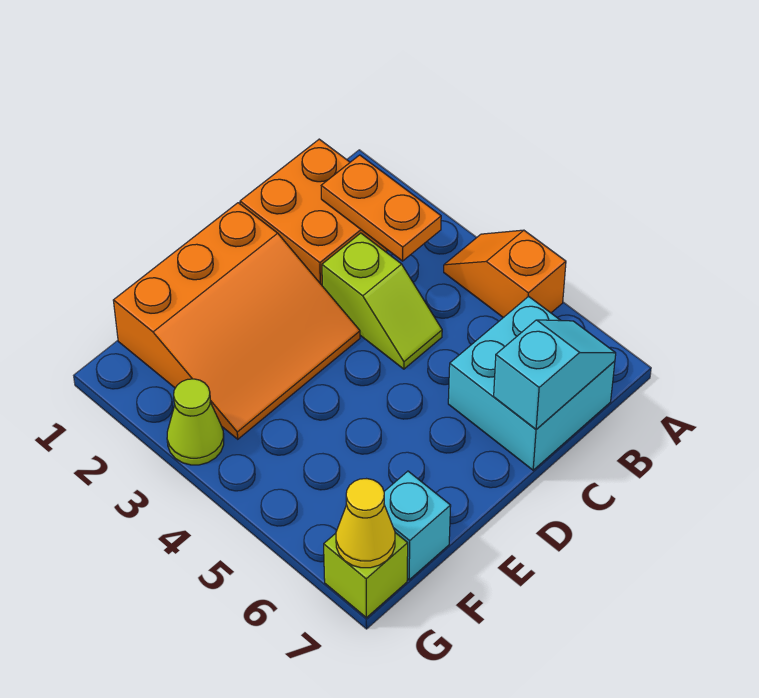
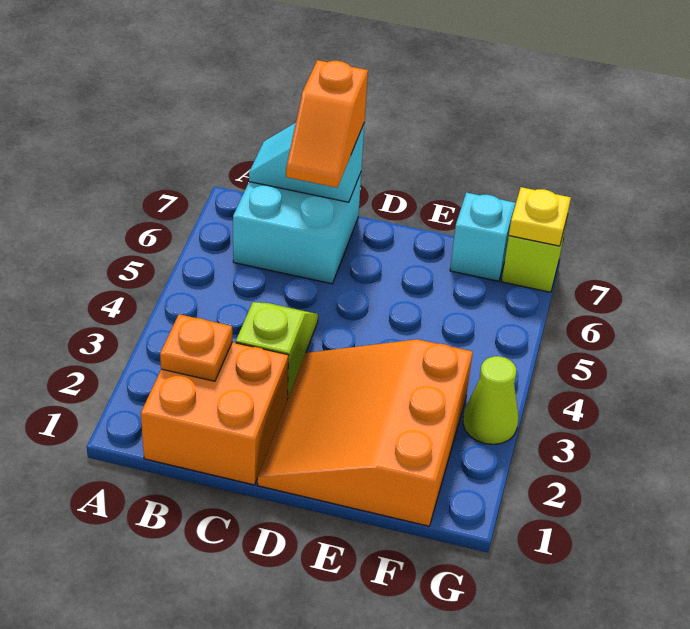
orange slope A4:A5 level 1 top 5 -> orange slope C6:C7 level 3 top 7
orange plate B2:B3 level 2 -> orange plate B2 level 2
orange slope D1:F3 level 1 top 1 -> orange slope D1:F3 level 1 top F
yellow cone G7 level 2 -> yellow plate G7 level 2

